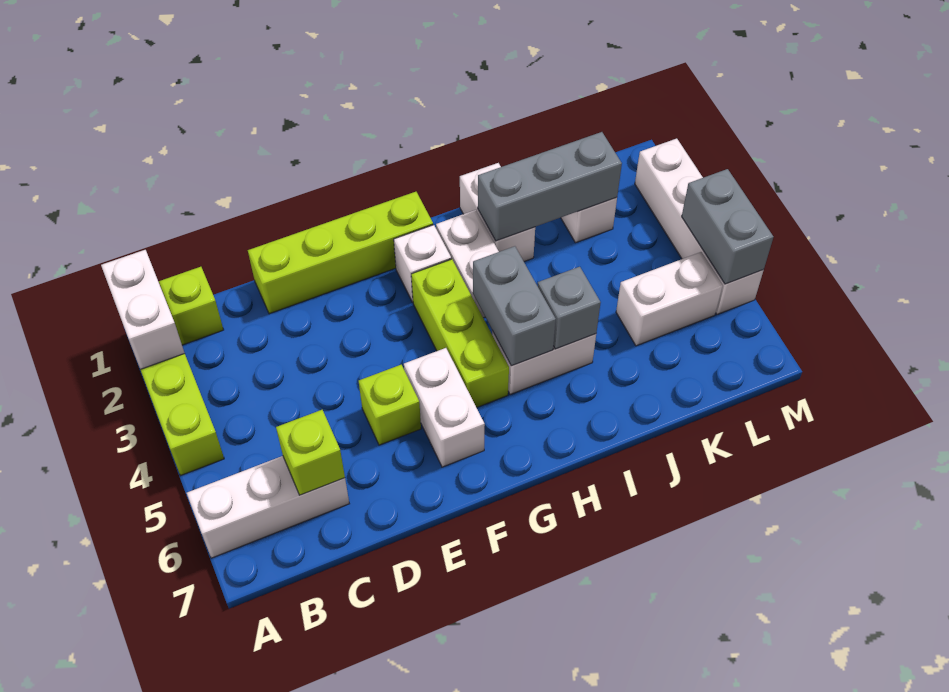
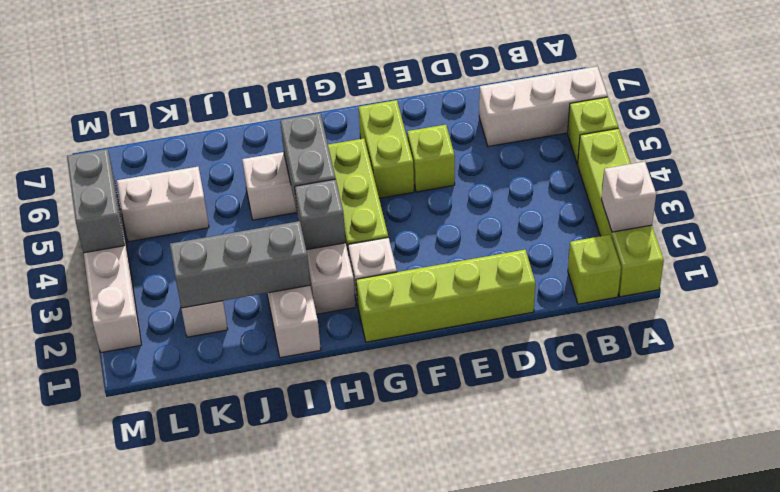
white brick A1:A2 level 2 -> white brick A2 level 2
lime brick C6 level 2 -> lime brick A5 level 1
white brick F5:F6 level 1 -> lime brick F5:F6 level 1
grey brick I5 level 2 -> grey brick H3 level 2

